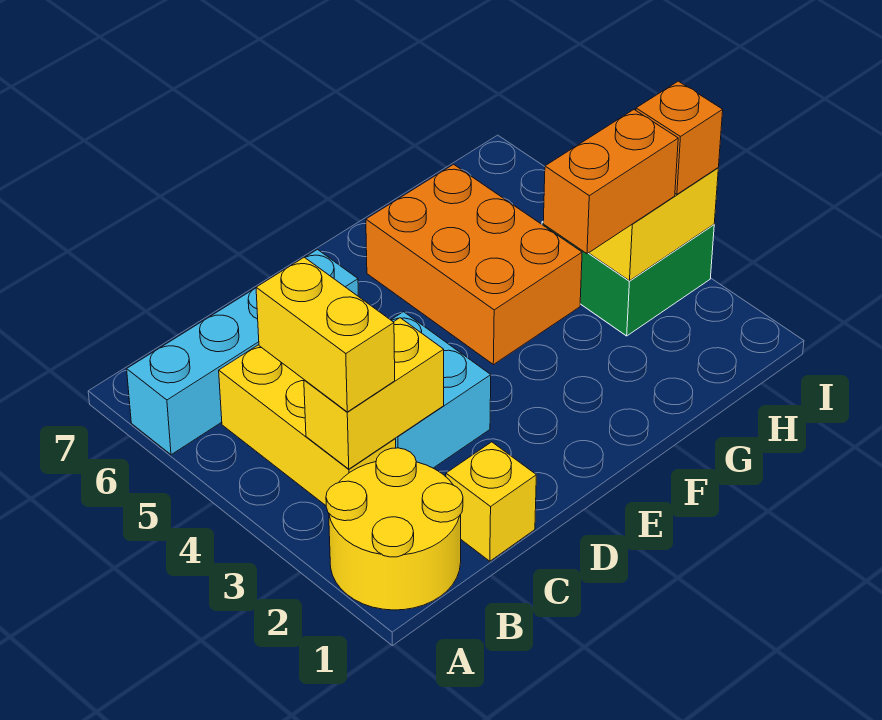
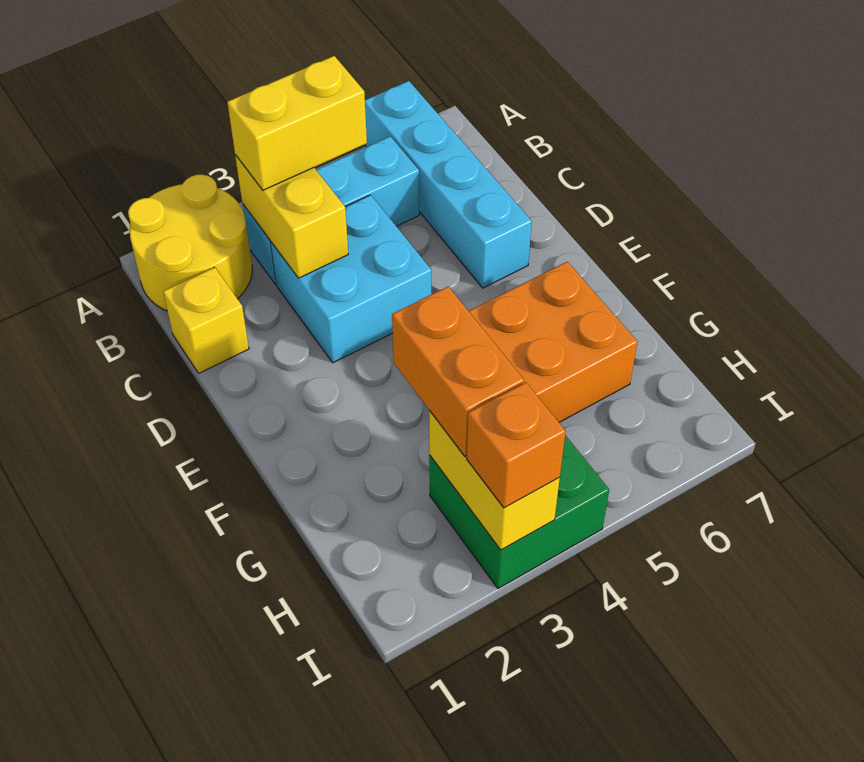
yellow brick B3:B5 level 1 -> cyan brick B3:B5 level 1

